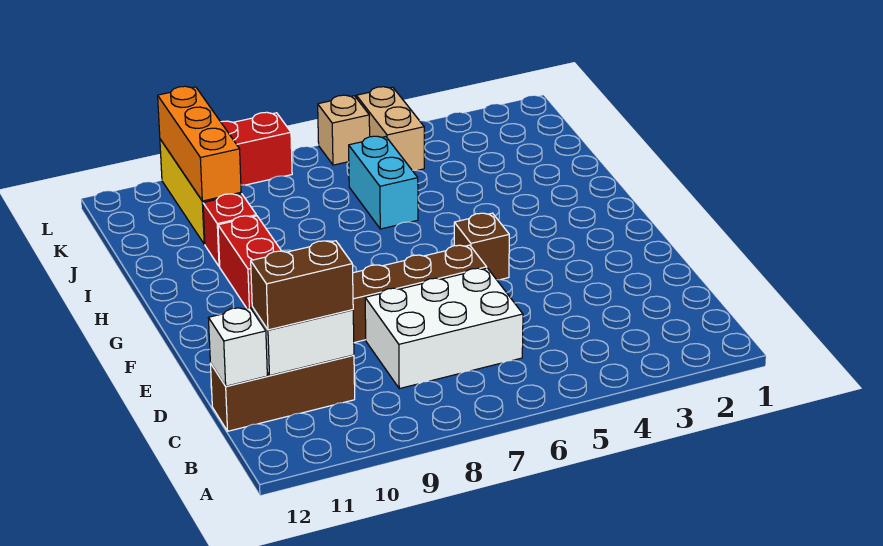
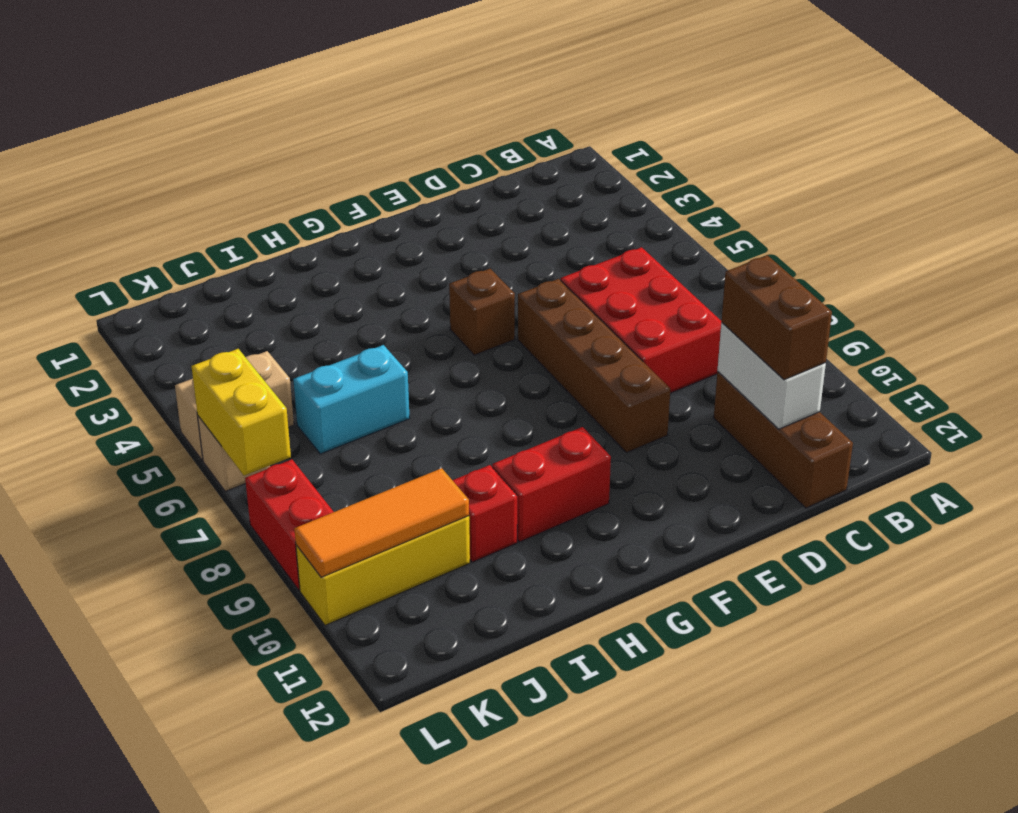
white brick C6:D8 level 1 -> red brick C6:D8 level 1
white brick C12 level 2 -> none
orange brick J10:L10 level 2 -> orange tile J10:L10 level 2
none -> yellow brick L6:L7 level 2

